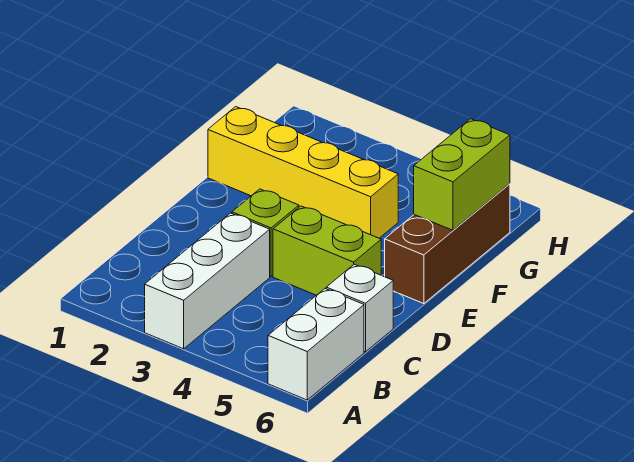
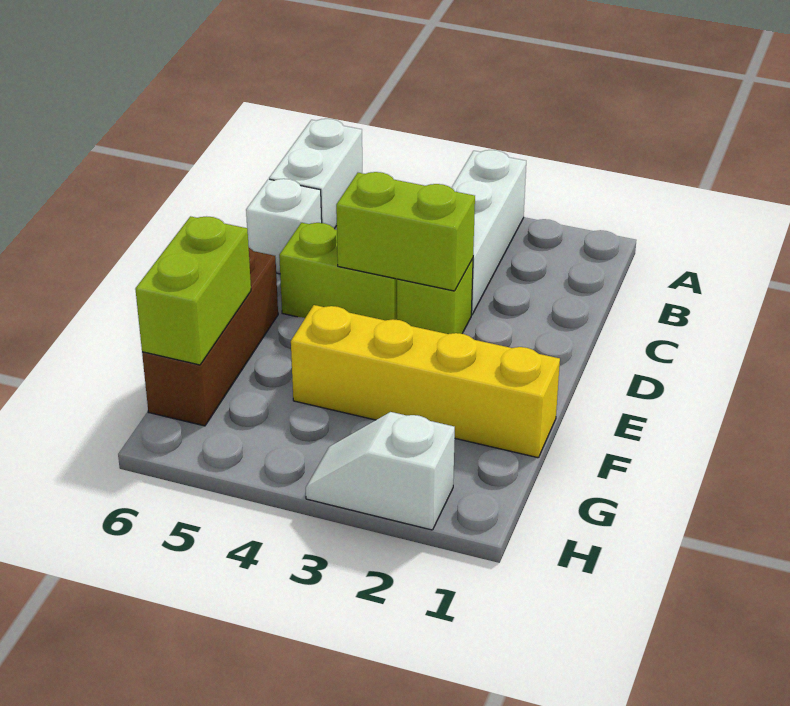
none -> lime brick D3:D4 level 2
none -> white slope H2:H3 level 1 top 2

